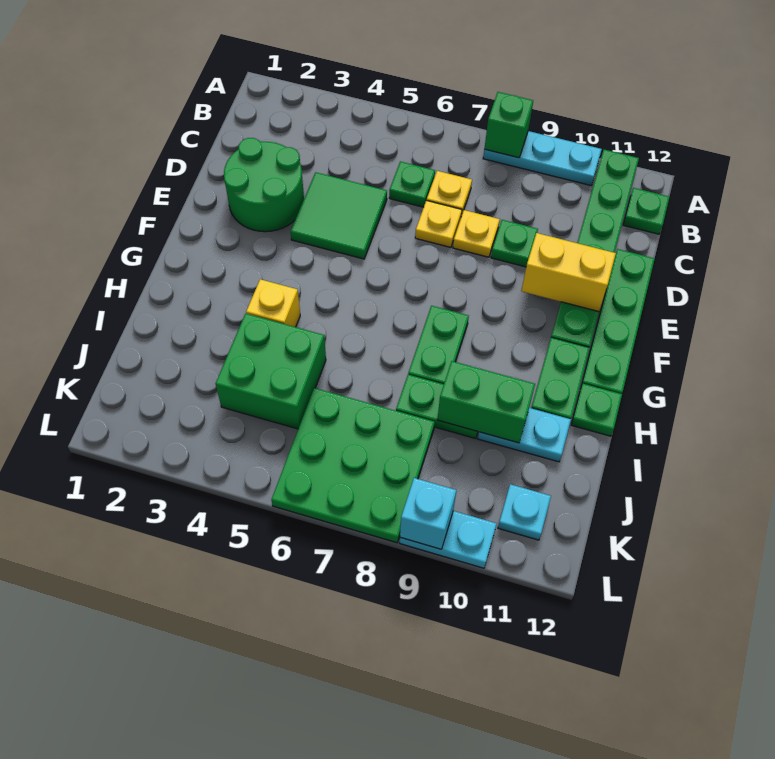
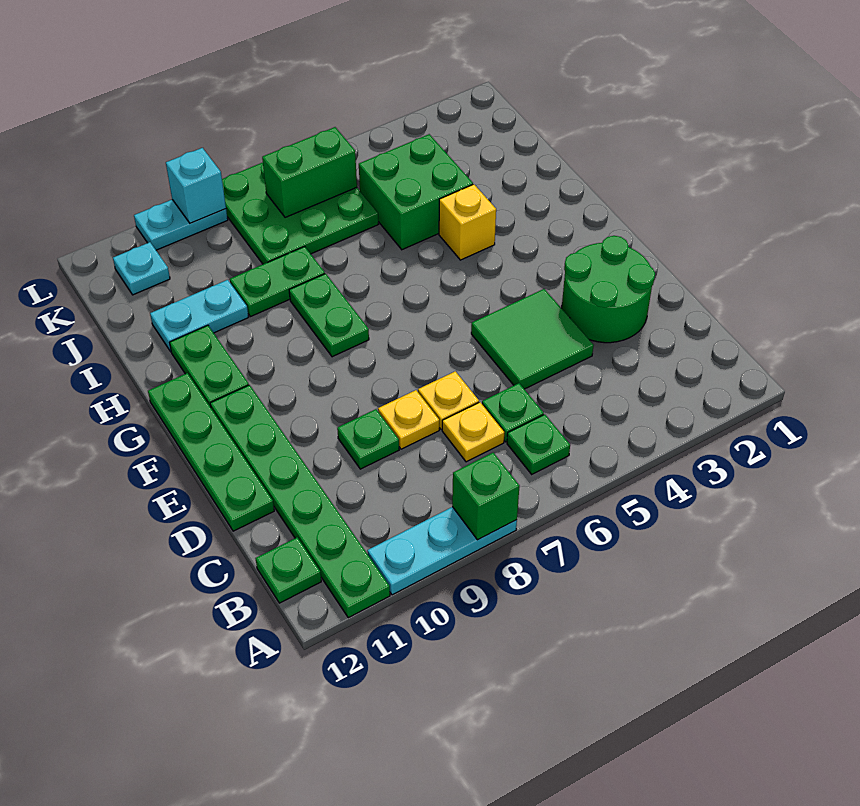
yellow brick E10:E11 level 2 -> none
green plate H12 level 1 -> green plate B6 level 1
green brick I9:I10 level 2 -> green brick K6:K7 level 2

